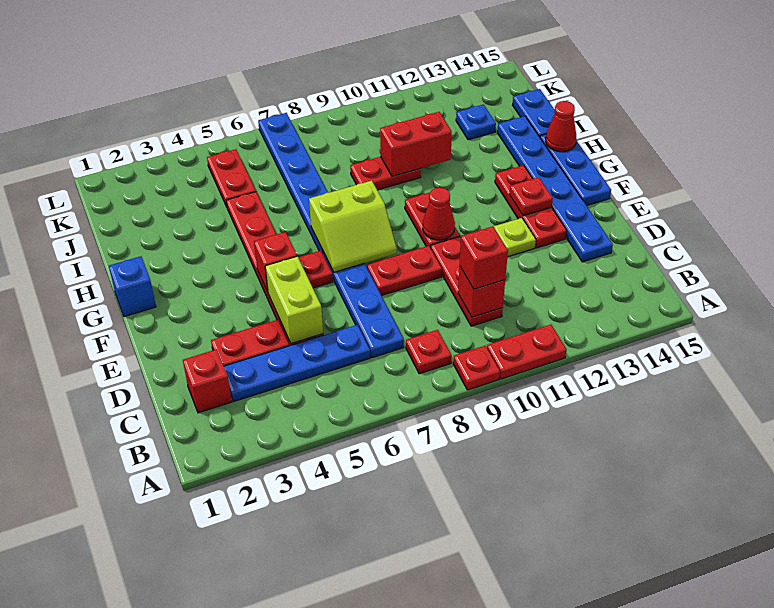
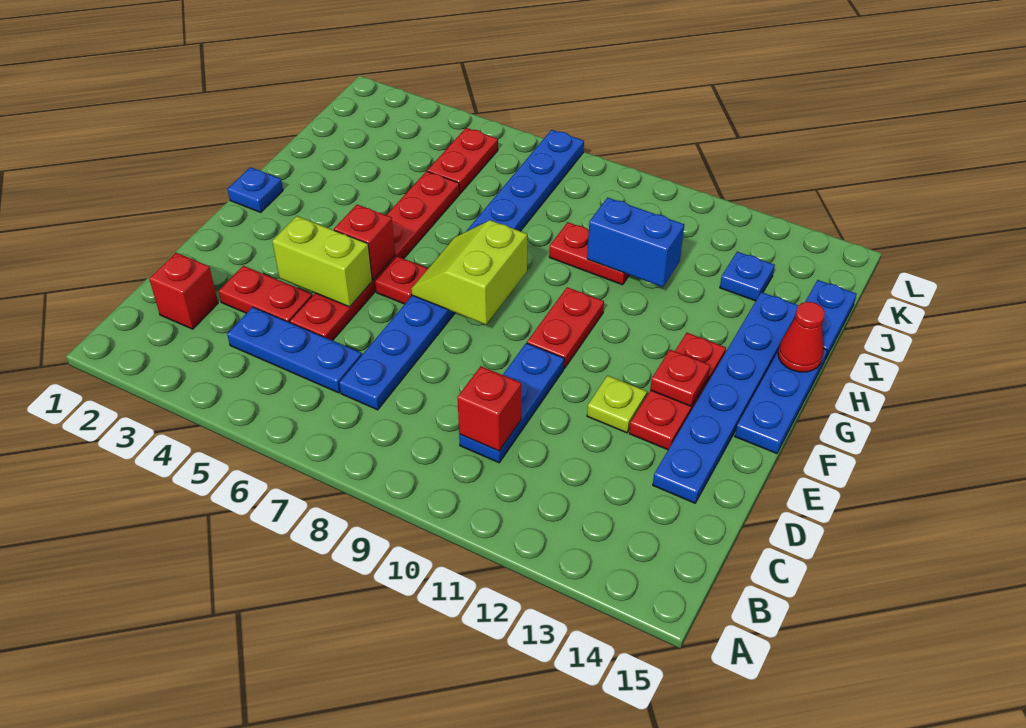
red plate A9 level 1 -> none
red plate A10:A11 level 1 -> none
red plate B8 level 1 -> none
blue plate C3:C6 level 1 -> blue plate C4:C6 level 1
red plate C10:E10 level 1 -> blue plate C10:E10 level 1
red brick C10 level 3 -> none
lime brick D5:E5 level 2 -> lime brick E4:E5 level 2
red plate E8:E9 level 1 -> none
lime slope F7:G8 level 2 top G -> lime slope F7:G8 level 2 top 8
red cone F10 level 2 -> none
blue brick G1 level 1 -> blue plate G1 level 1
red brick I10:I11 level 2 -> blue brick I10:I11 level 2

